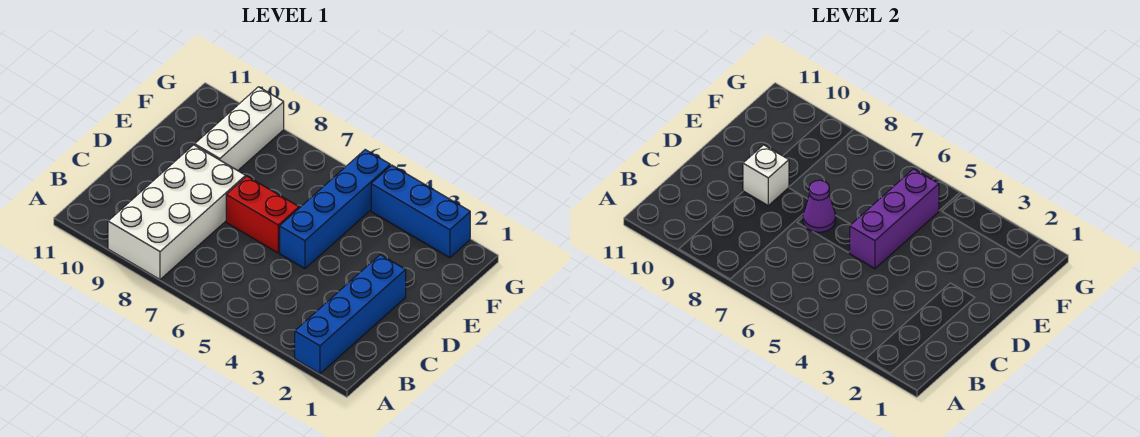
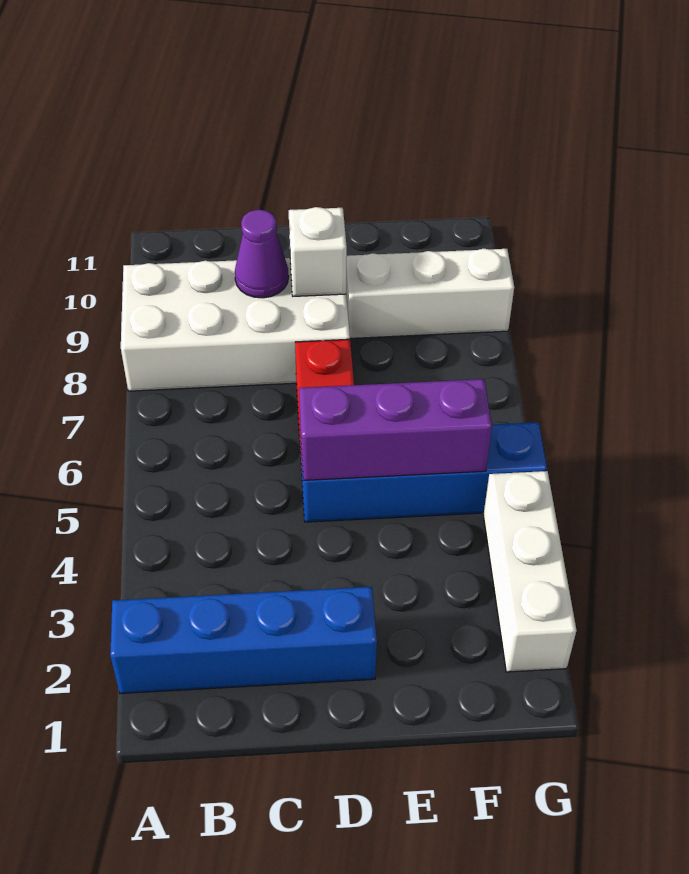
purple cone D7 level 2 -> purple cone C9 level 2
blue brick G2:G4 level 1 -> white brick G2:G4 level 1

